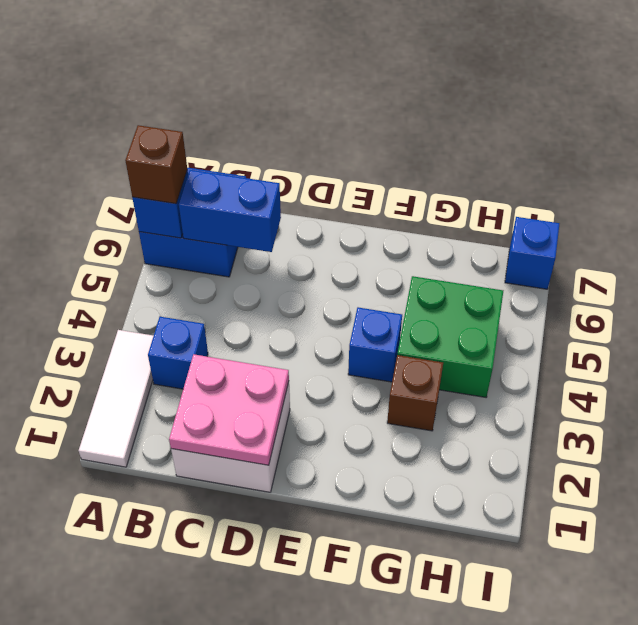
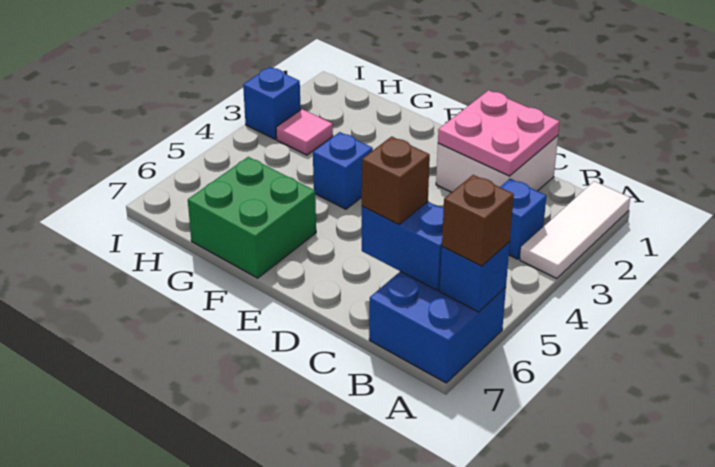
brown brick G3 level 1 -> brown brick C6 level 3
green brick G4:H5 level 1 -> green brick F6:G7 level 1
none -> pink tile H3 level 1
blue brick I7 level 1 -> blue brick I3 level 1

